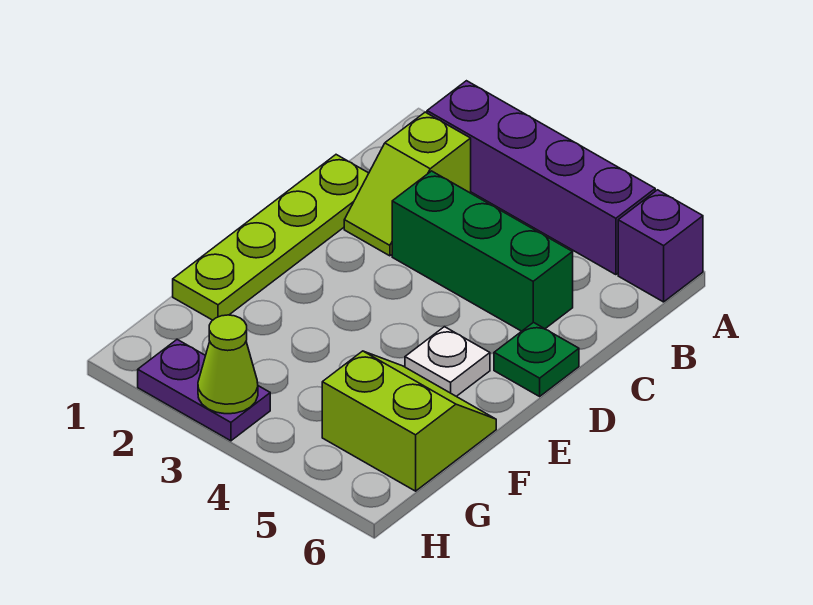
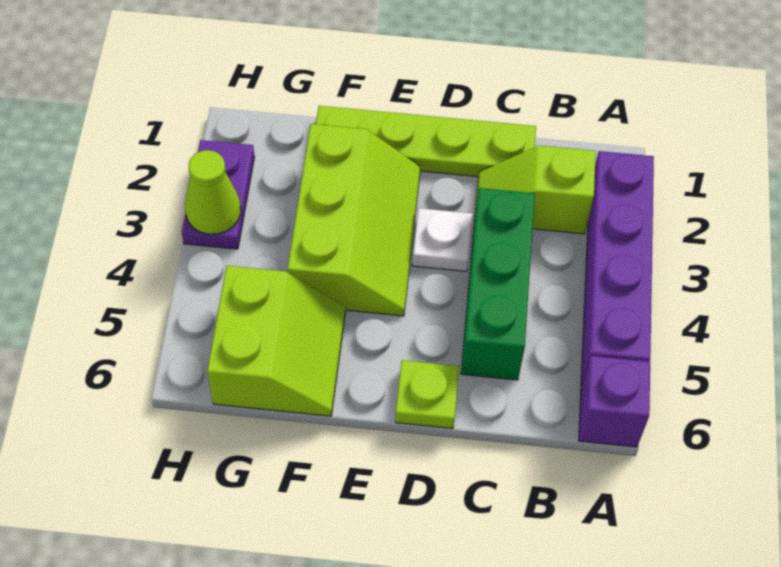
green plate D6 level 1 -> lime plate D6 level 1
none -> lime slope E2:F4 level 1 top F
white plate E5 level 1 -> white plate D3 level 1

